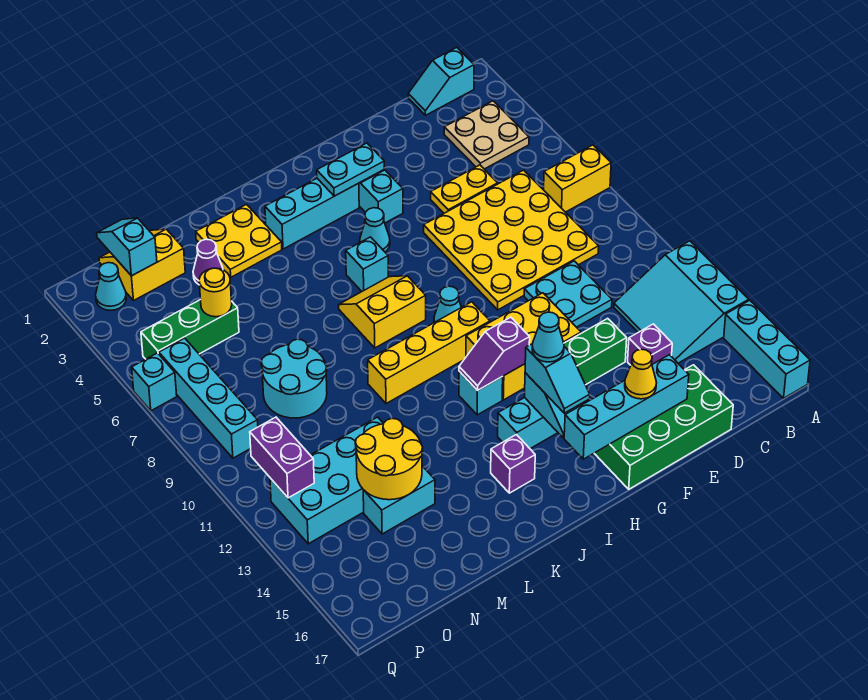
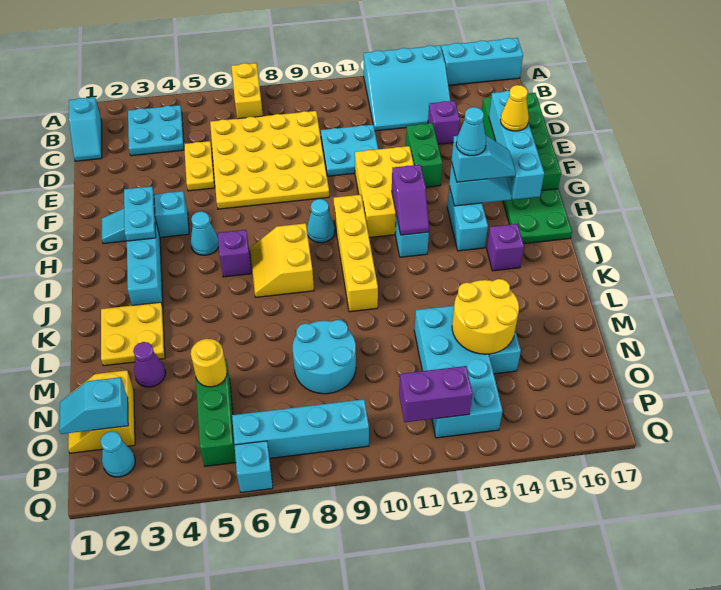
tan plate B3:C4 level 1 -> cyan plate B3:C4 level 1
none -> green plate H16:I17 level 1
cyan brick I6 level 1 -> purple brick I6 level 1

